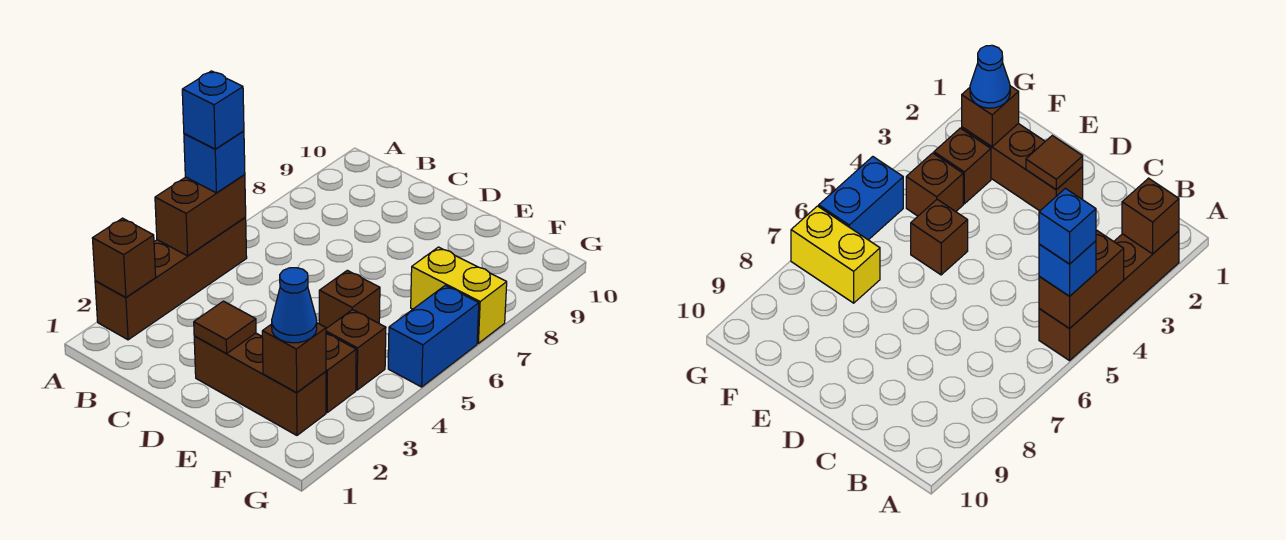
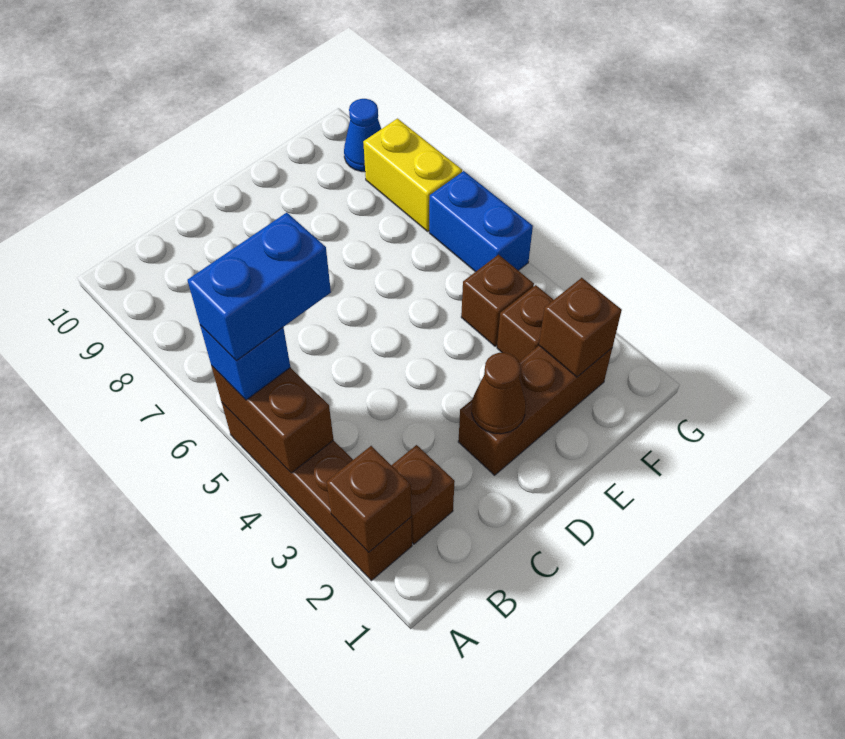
blue brick A5 level 4 -> blue brick A5:B5 level 4
brown tile D2 level 2 -> brown cone D2 level 2
brown brick E5 level 1 -> brown brick B2 level 1
blue cone F2 level 3 -> blue cone G9 level 1
yellow brick F7:G7 level 1 -> yellow brick G7:G8 level 1

